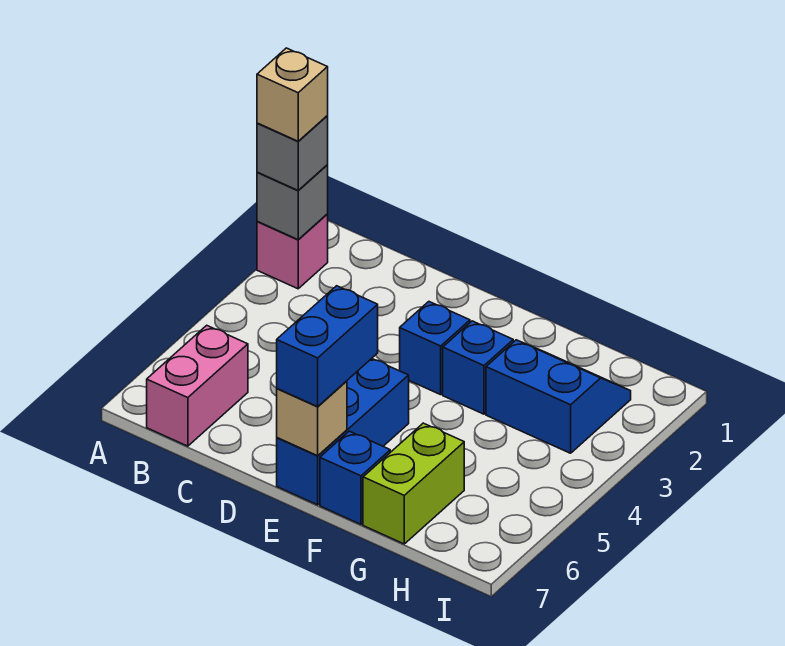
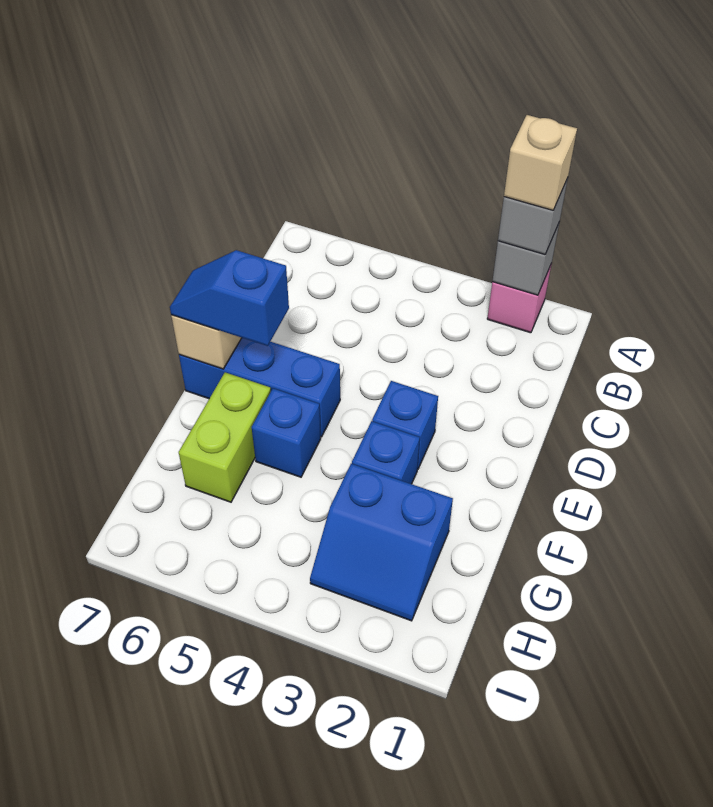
pink brick B6:B7 level 1 -> none
blue brick E6:E7 level 3 -> blue slope E6:E7 level 3 top 6
blue brick F7 level 1 -> blue brick F5 level 1
blue slope G2:H3 level 1 top 3 -> blue slope G2:H3 level 1 top G
lime brick G6:G7 level 1 -> lime brick F6:G6 level 1

